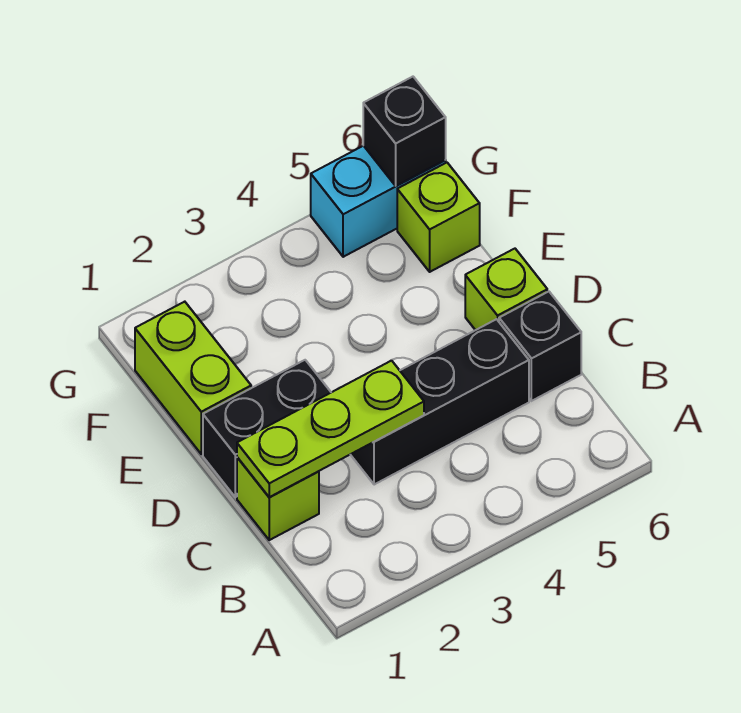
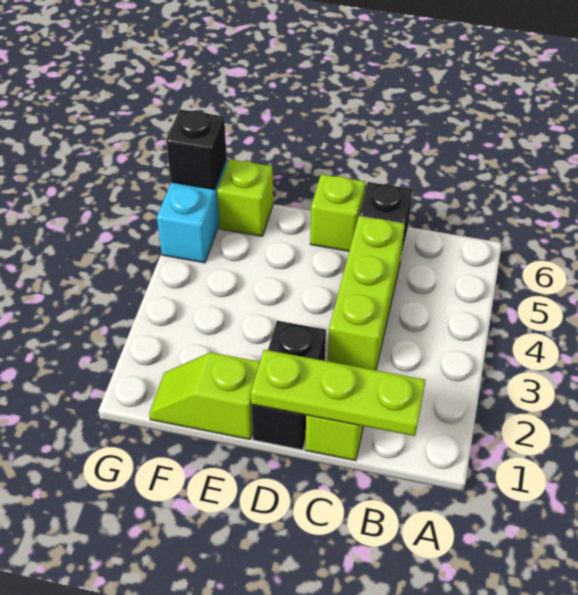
lime plate C1:C3 level 2 -> lime plate B1:D1 level 2
black brick C3:C5 level 1 -> lime brick C3:C5 level 1
lime brick E1:F1 level 1 -> lime slope E1:F1 level 1 top E

